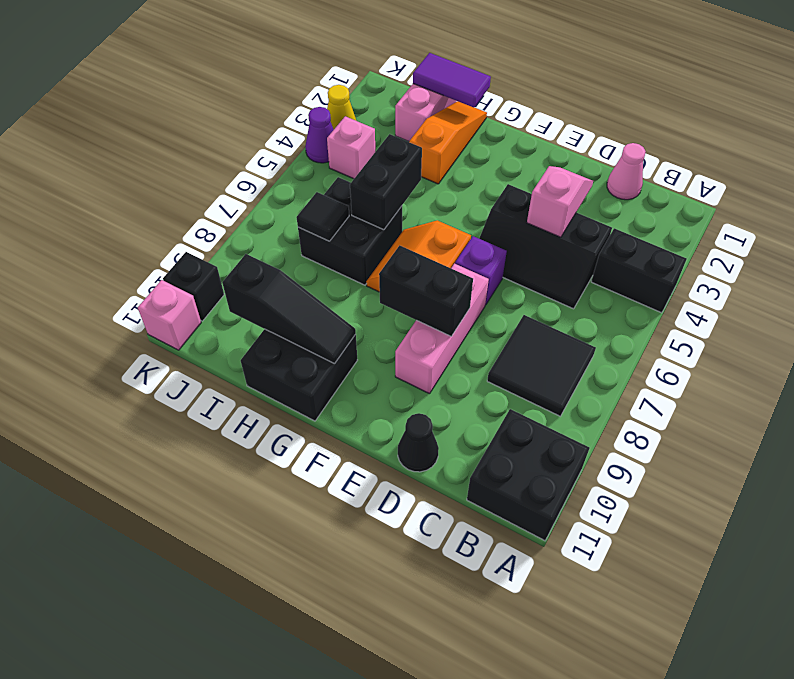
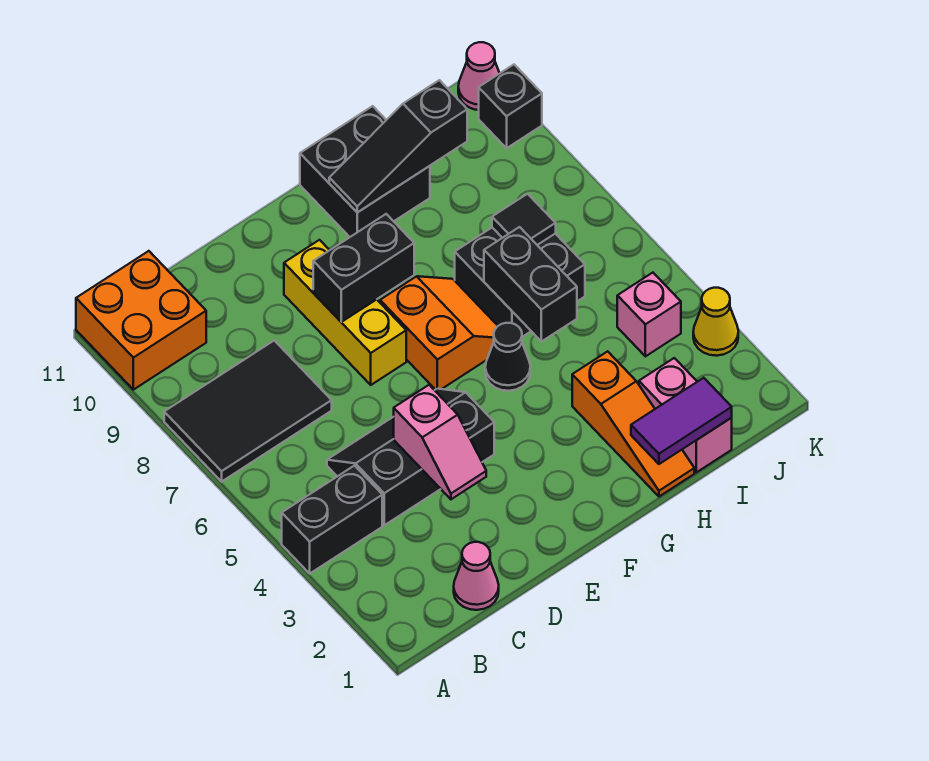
black brick A10:B11 level 1 -> orange brick A10:B11 level 1
black tile B7:C8 level 1 -> black tile A7:C8 level 1
black cone D11 level 1 -> black cone G5 level 1
purple brick E6 level 1 -> none
pink brick E7:E9 level 1 -> yellow brick E7:E9 level 1
purple cone K4 level 1 -> none
pink brick K11 level 1 -> pink cone K11 level 1

